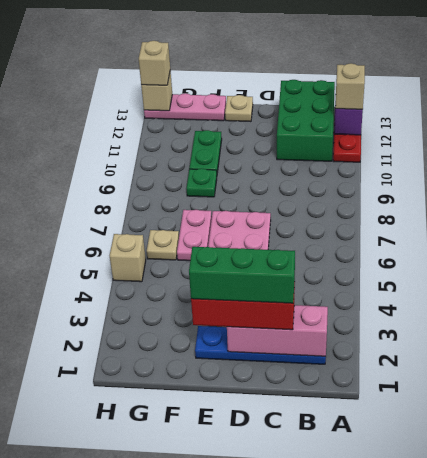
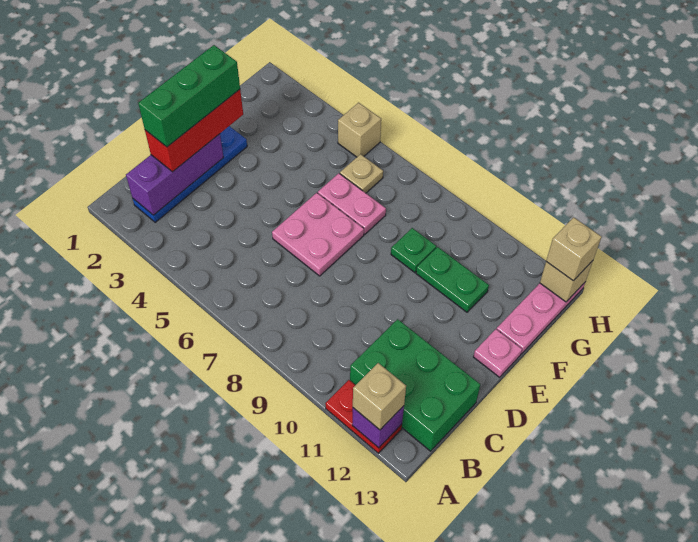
pink brick B2:D2 level 2 -> purple brick B2:D2 level 2
tan plate E13 level 1 -> pink plate E13 level 1

